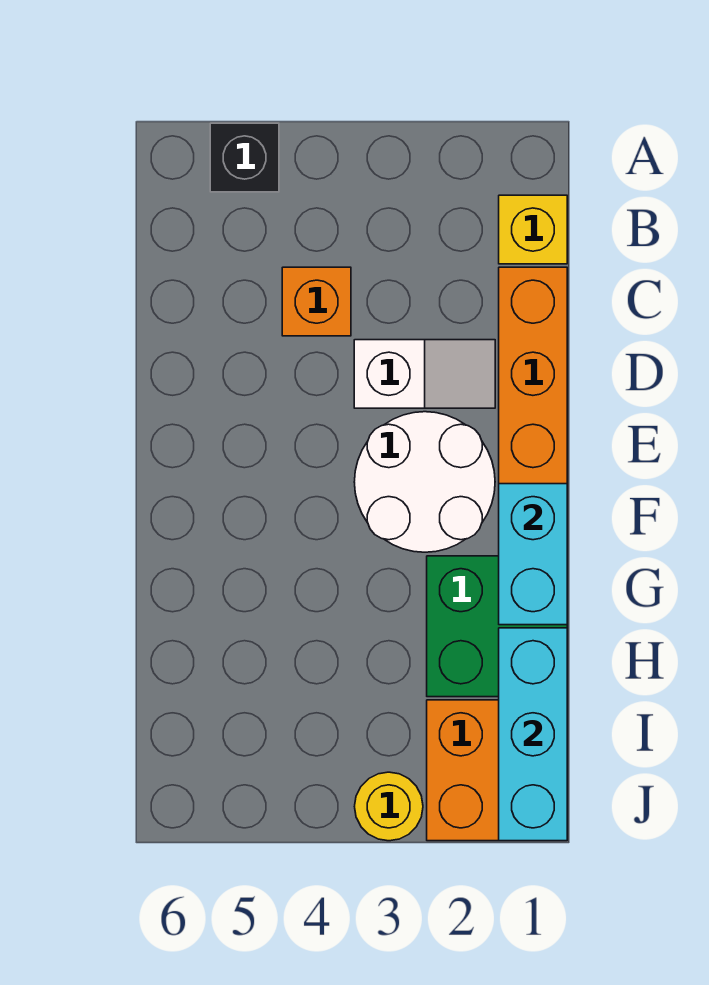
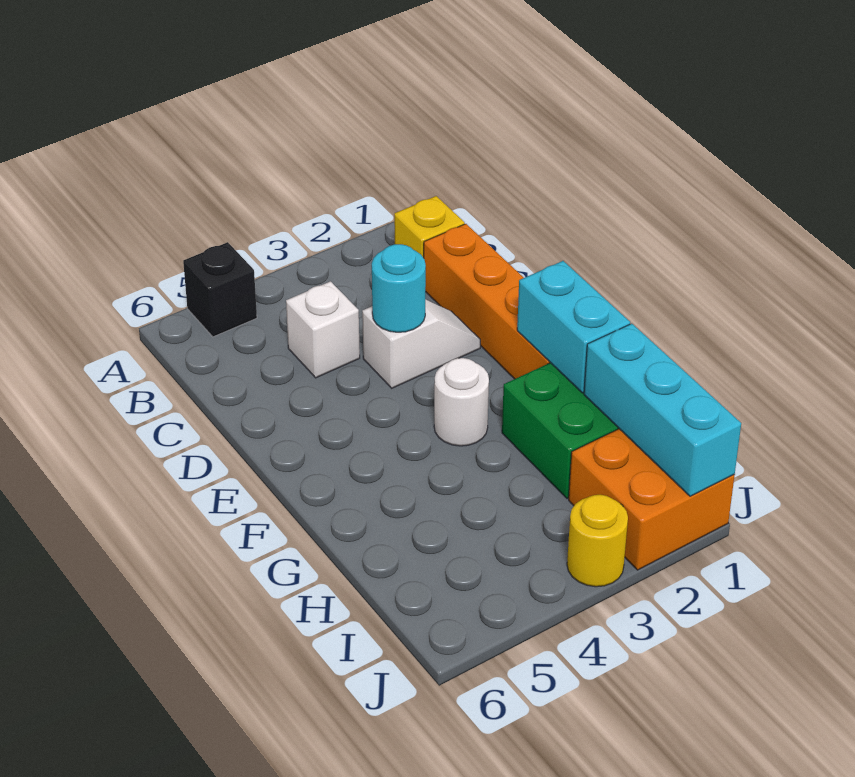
orange brick C4 level 1 -> white brick C4 level 1
none -> cyan round brick D3 level 2
white round brick E2:F3 level 1 -> white round brick F3 level 1

